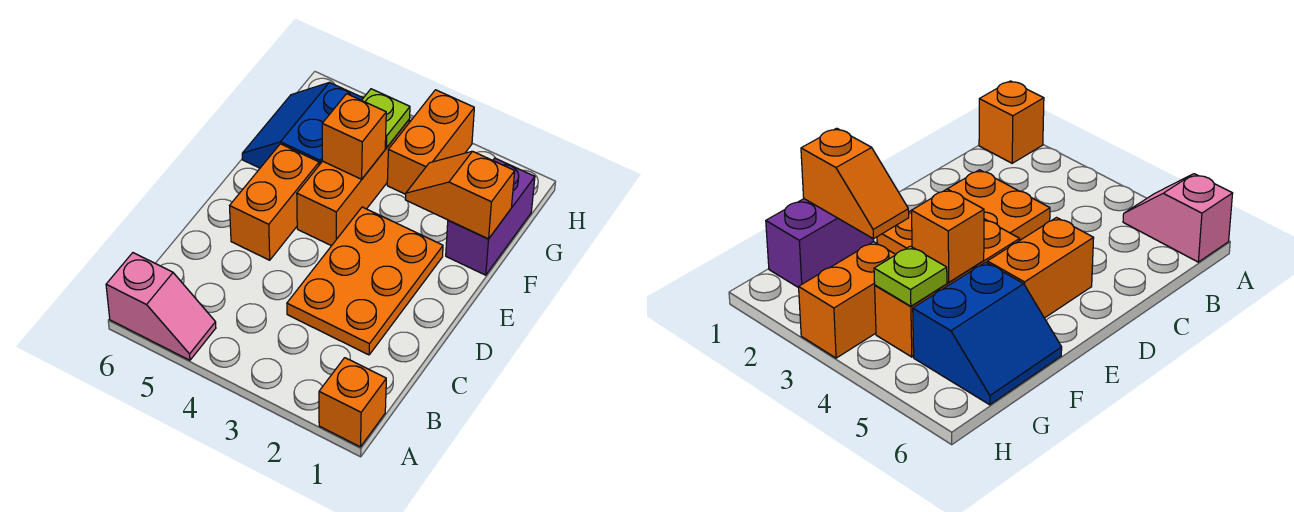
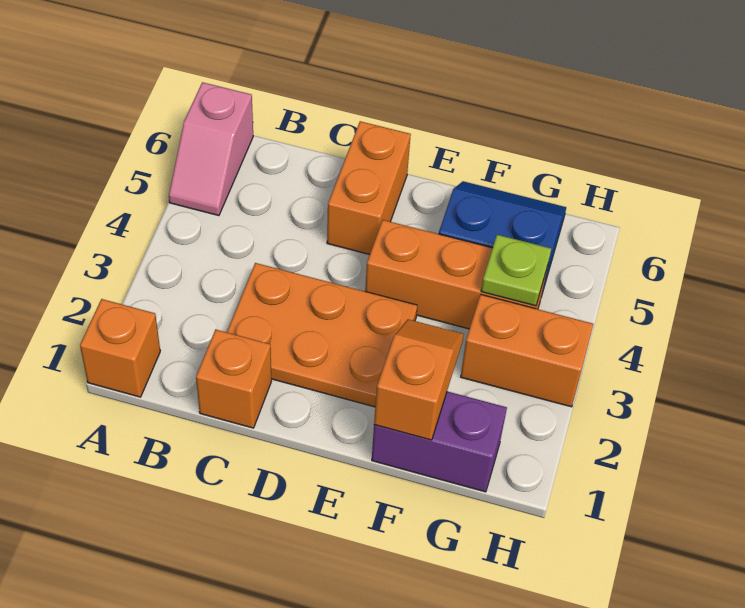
orange brick D5:E5 level 1 -> orange brick D5:D6 level 1
orange brick F4 level 2 -> orange brick C1 level 1

